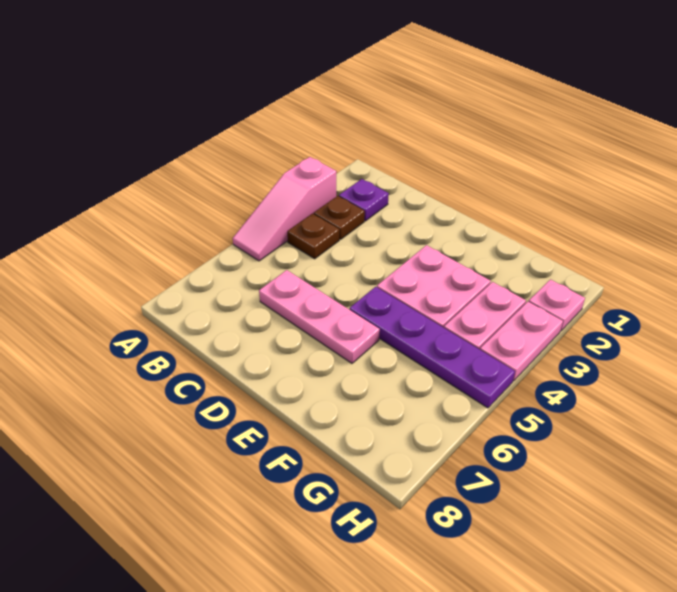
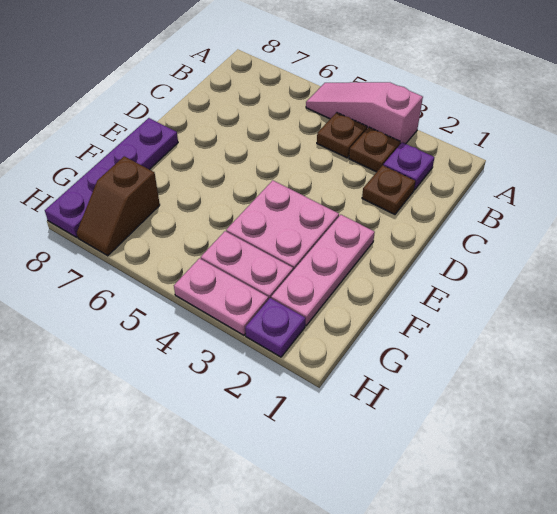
none -> brown plate C2 level 1
pink plate C6:E6 level 1 -> pink plate E2:G2 level 1
purple plate E5:H5 level 1 -> purple plate E8:H8 level 1
none -> brown slope G7:H7 level 1 top G
pink plate H2 level 1 -> purple plate H2 level 1

